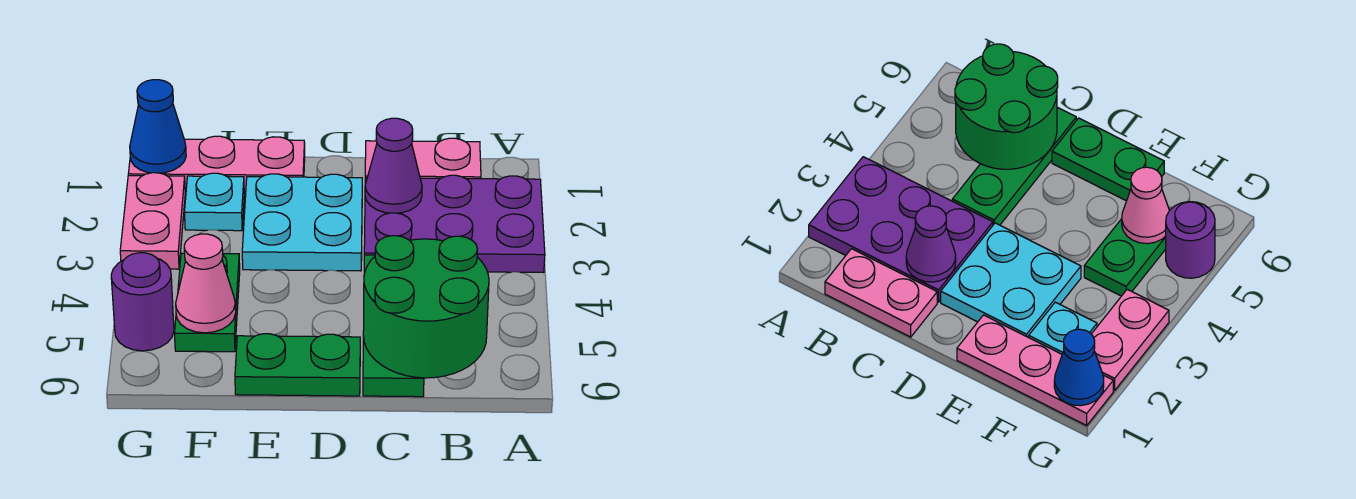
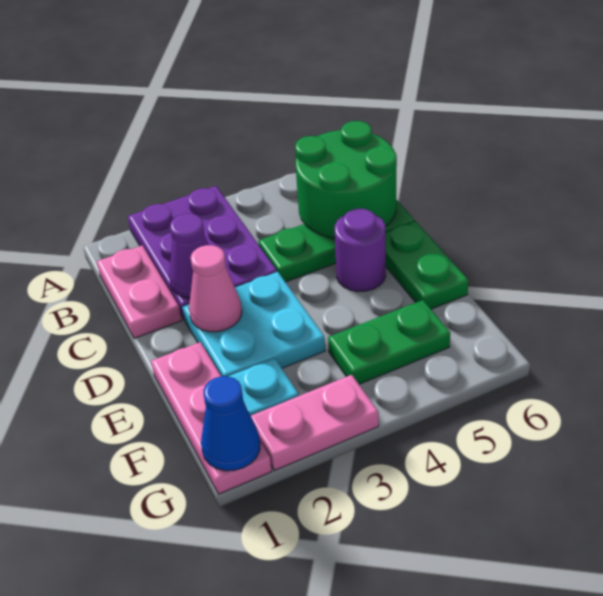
pink cone F5 level 2 -> pink cone D2 level 2
purple round brick G5 level 1 -> purple round brick D5 level 1

